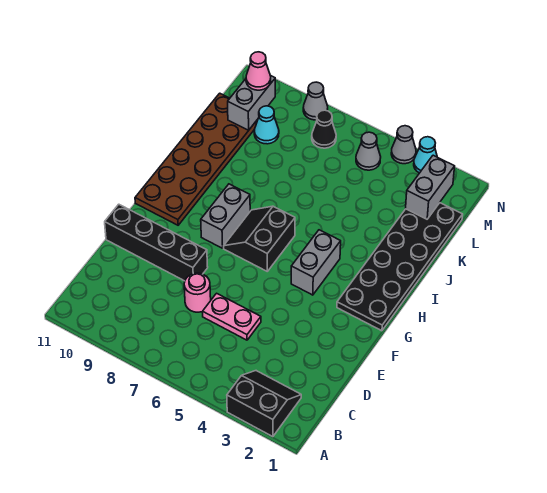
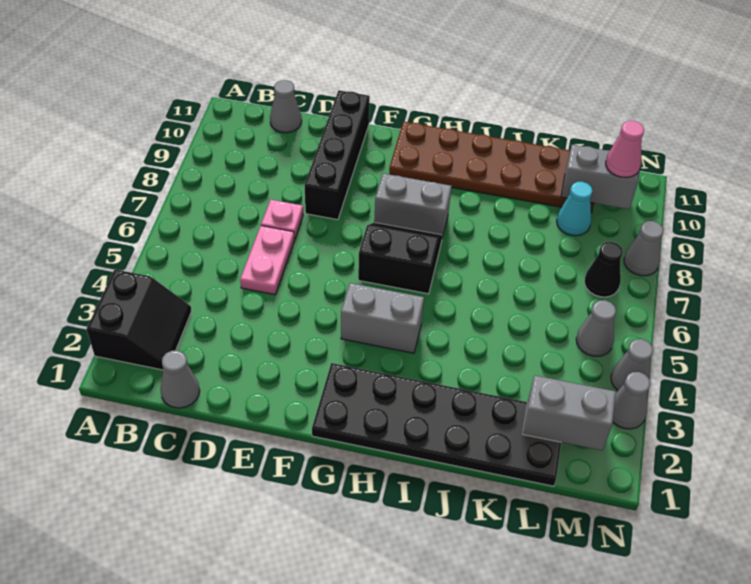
none -> grey cone C1 level 1
none -> grey cone C11 level 1
pink round brick D7 level 1 -> pink plate D7 level 1
cyan cone N3 level 1 -> grey cone N3 level 1

